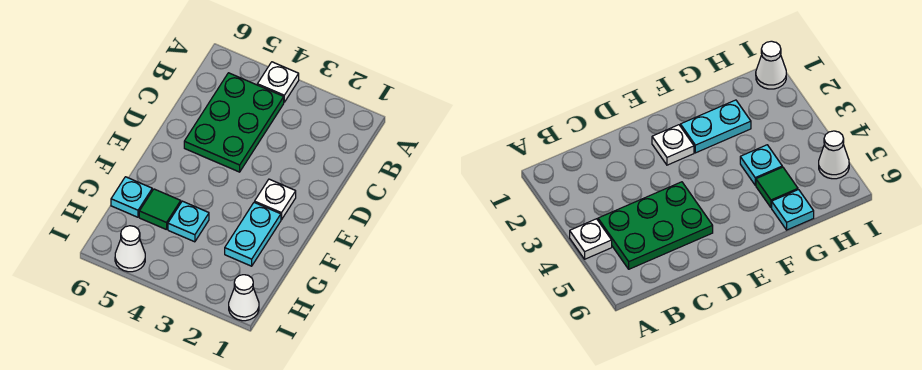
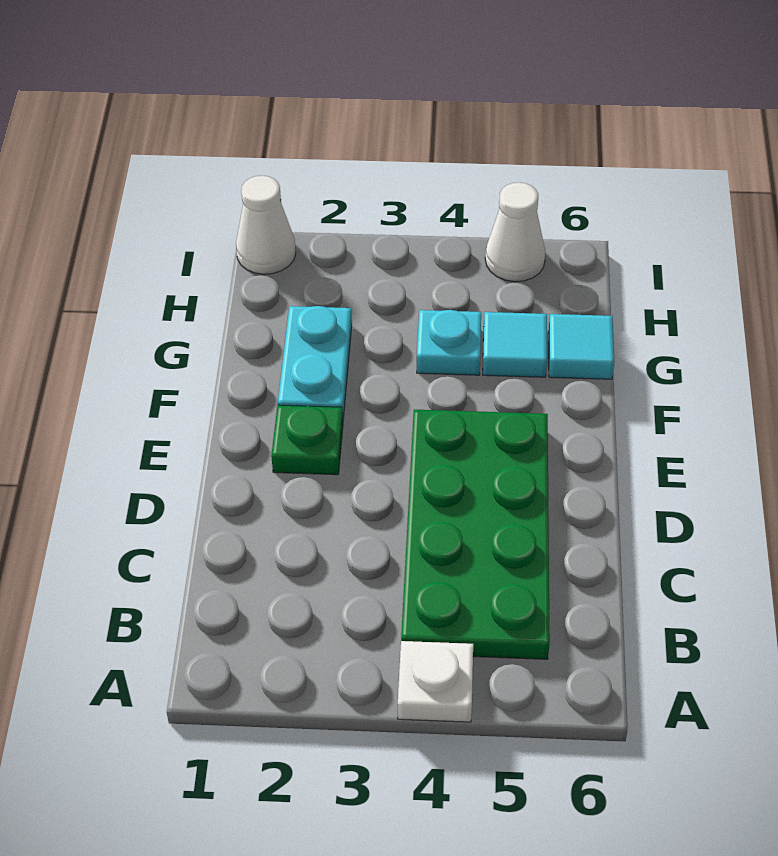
green plate B4:D5 level 1 -> green plate B4:E5 level 1
white plate E2 level 1 -> green plate E2 level 1
green tile G5 level 1 -> cyan tile G5 level 1
cyan plate G6 level 1 -> cyan tile G6 level 1

